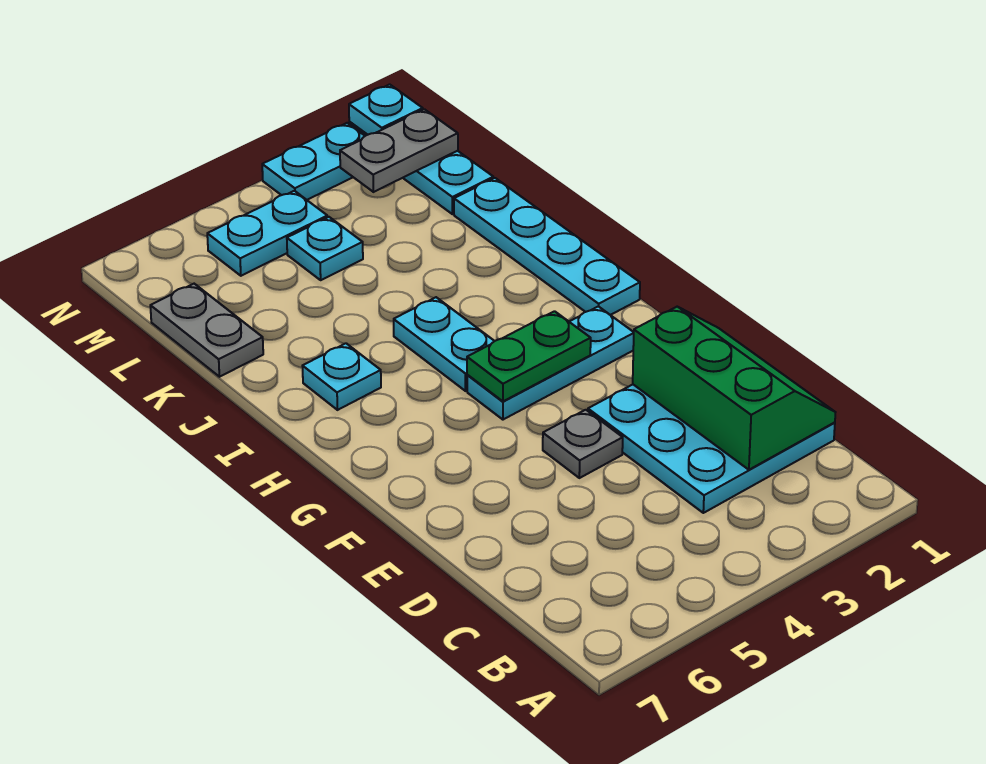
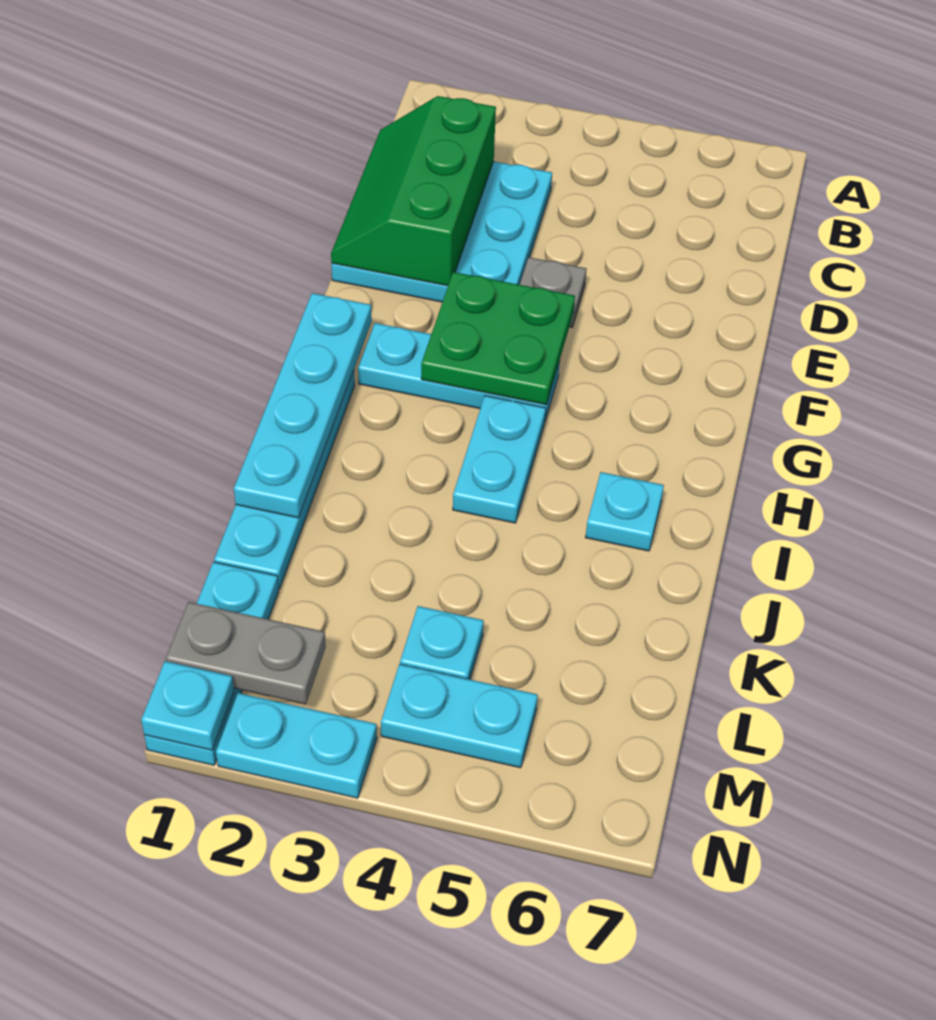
none -> cyan plate G1:J1 level 2
green plate G3:G4 level 2 -> green plate F3:G4 level 2
grey plate K7:L7 level 1 -> none

